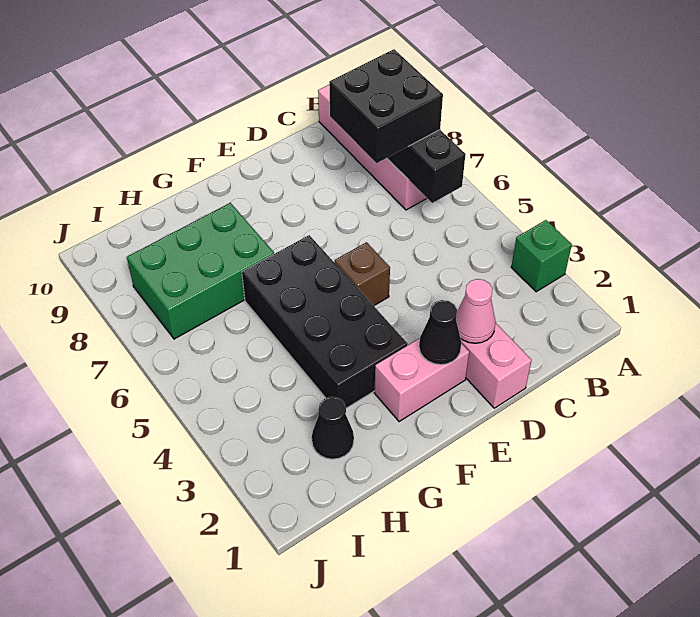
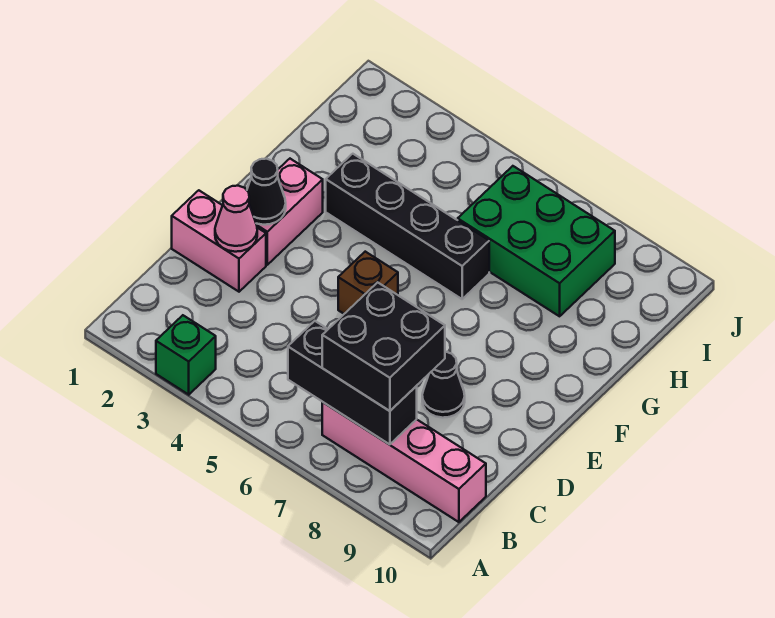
black brick F3:G6 level 1 -> black brick G3:G6 level 1
green brick G7:I8 level 1 -> green brick H6:I8 level 1
black cone H2 level 1 -> black cone D8 level 1

